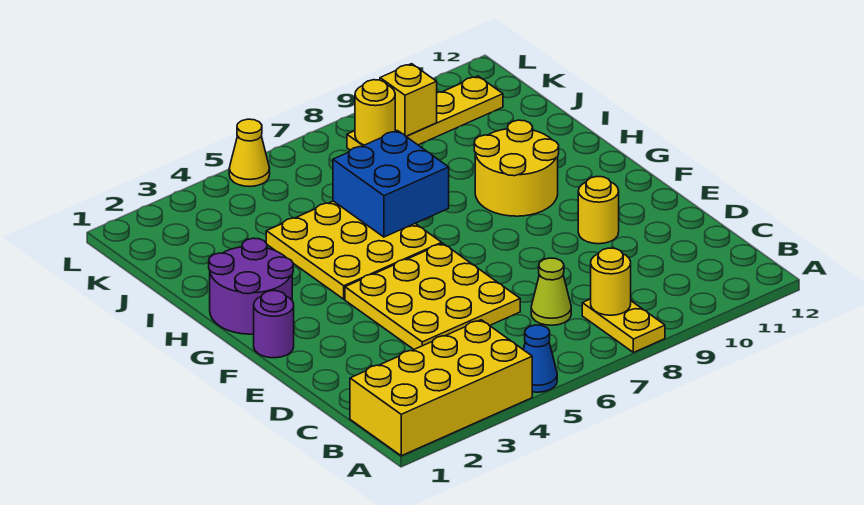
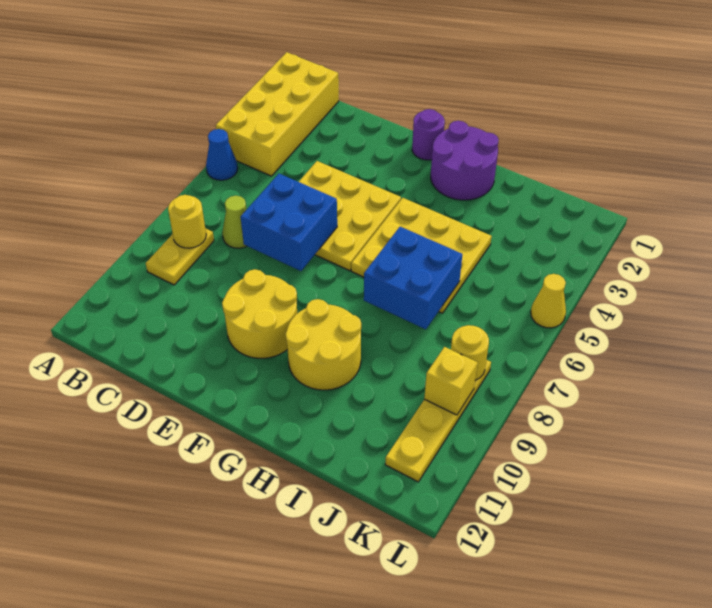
yellow plate A8:B8 level 1 -> yellow plate B8:B9 level 1
none -> blue brick D6:E7 level 2
yellow round brick E10 level 1 -> yellow round brick E9:F10 level 1

